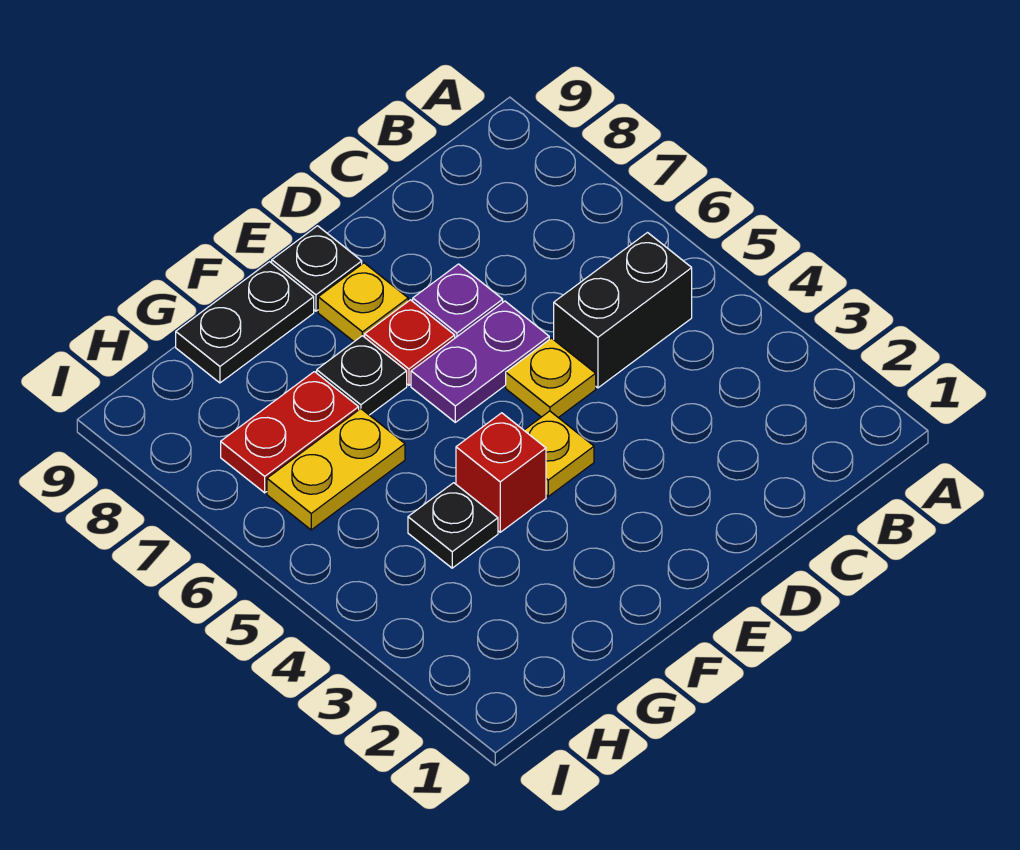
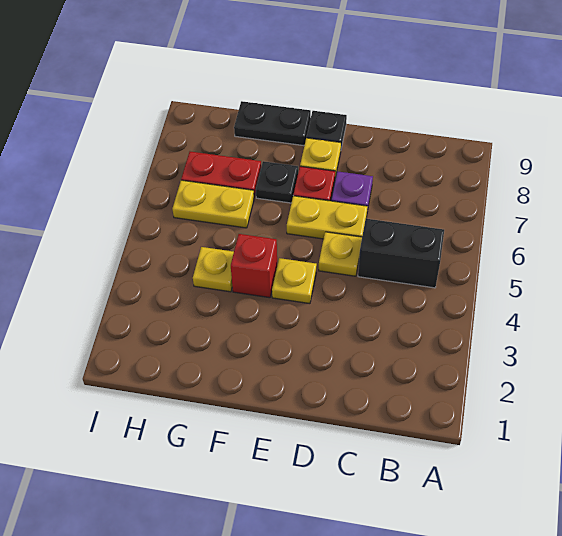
purple plate D6:E6 level 1 -> yellow plate D6:E6 level 1
black plate G4 level 1 -> yellow plate G4 level 1

